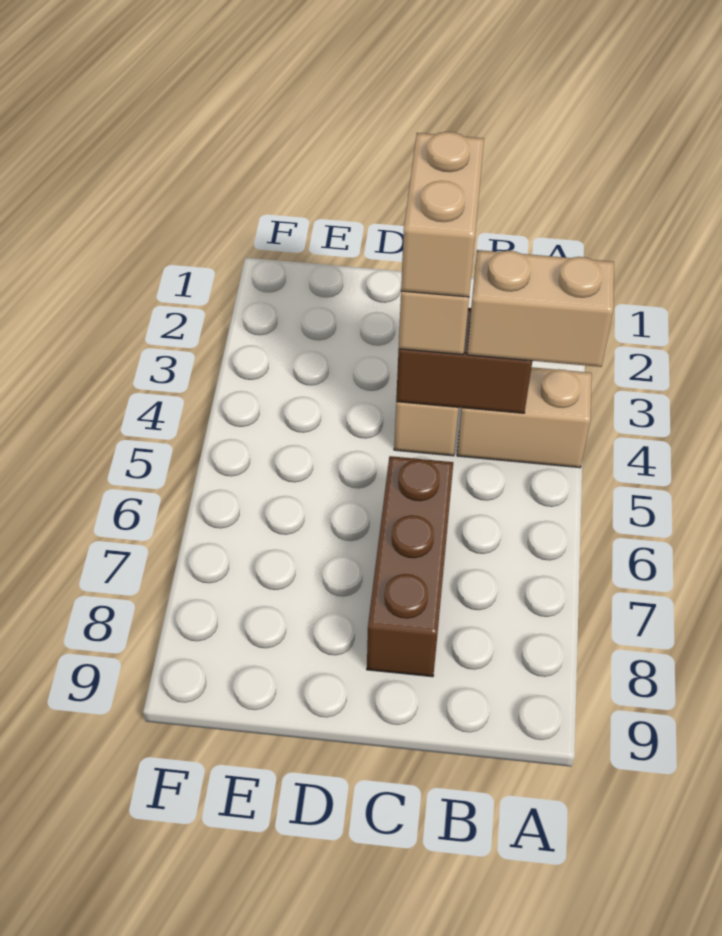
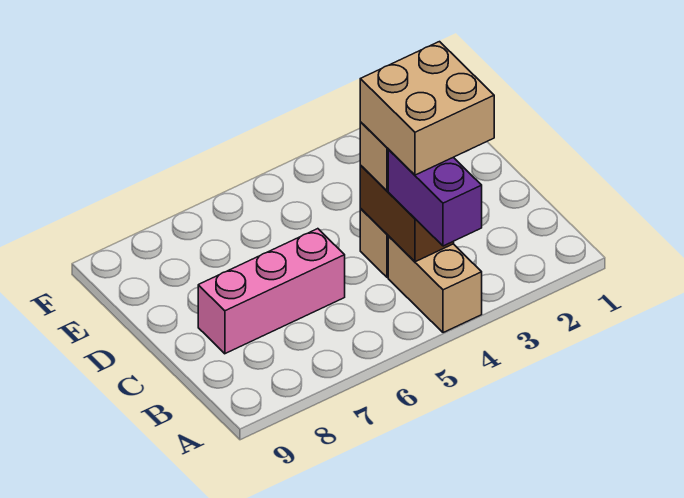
tan brick A4:B4 level 3 -> purple brick A4:B4 level 3
tan brick C3:C4 level 4 -> tan brick B3:C4 level 4
brown brick C6:C8 level 1 -> pink brick C6:C8 level 1

